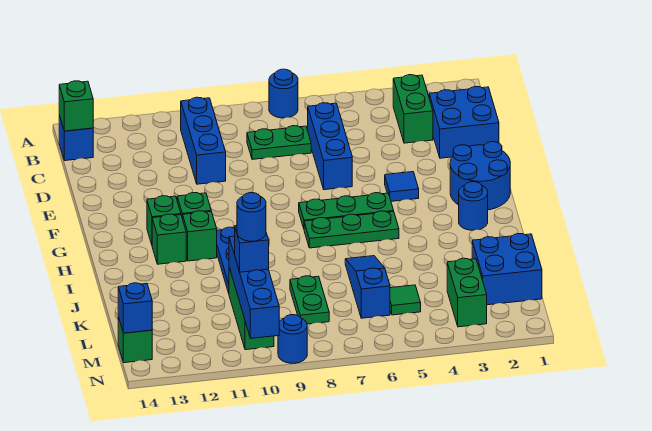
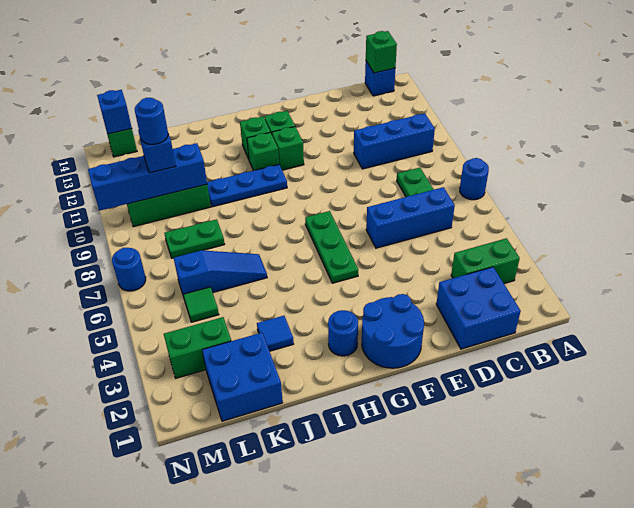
blue tile F4 level 1 -> blue tile J3 level 1
green plate H5:H7 level 1 -> none
blue round brick N9 level 1 -> blue round brick N7 level 1

